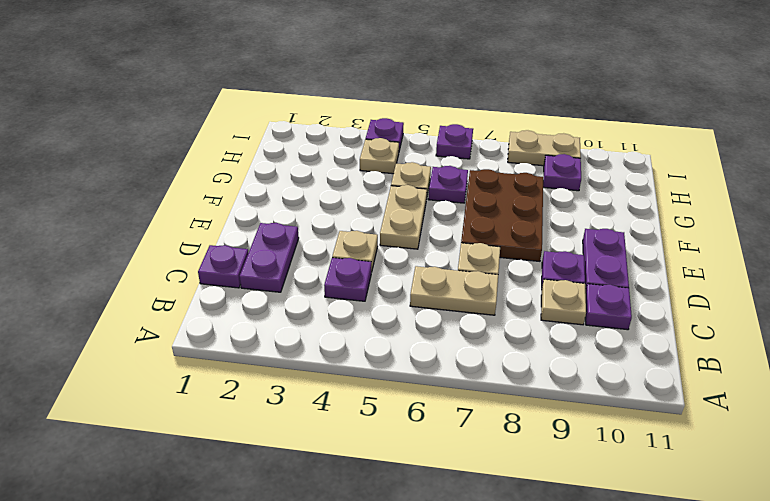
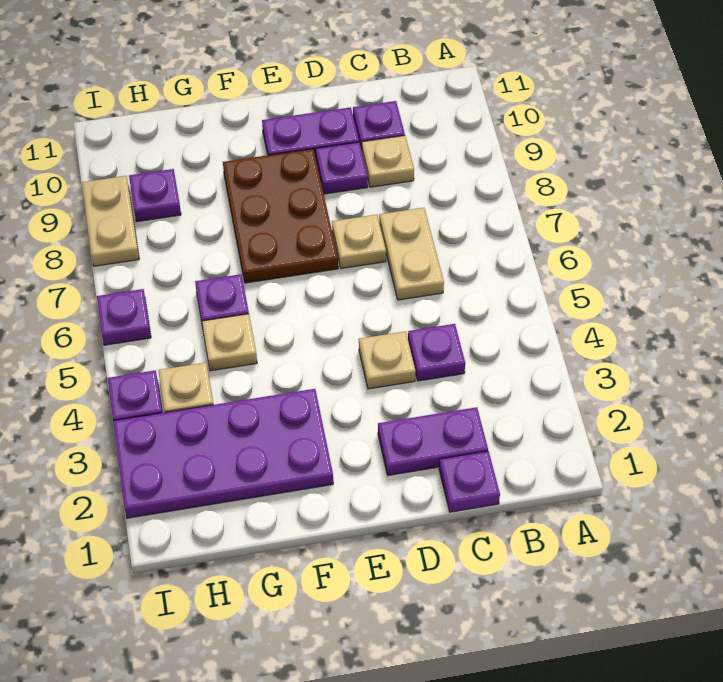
tan plate E5:F5 level 1 -> none
brown plate E7:G8 level 1 -> brown plate E7:F9 level 1
none -> purple plate F2:I3 level 1

